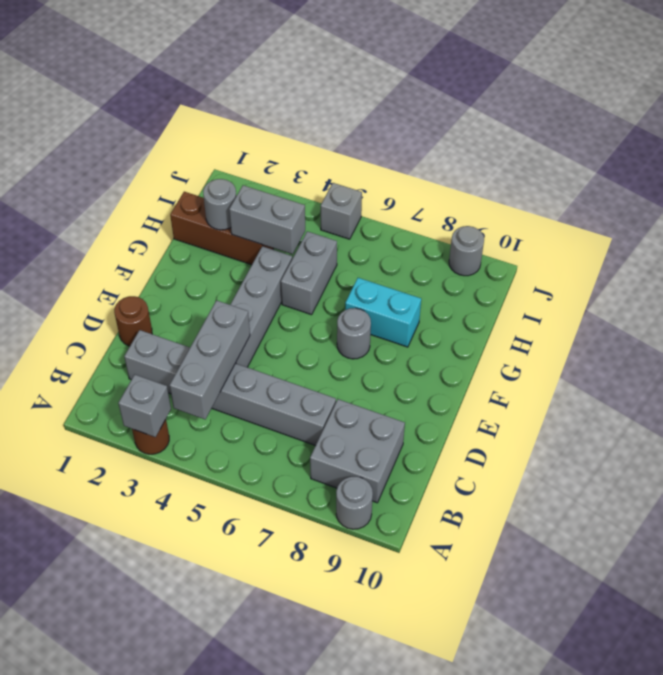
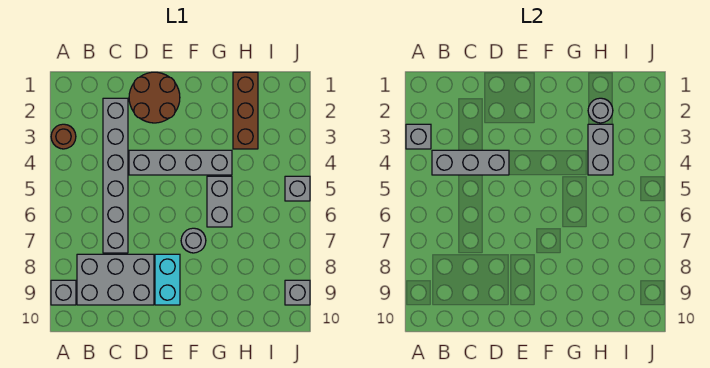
grey round brick A9 level 1 -> grey brick A9 level 1
grey brick B8:C9 level 1 -> grey brick B8:D9 level 1
brown round brick D1 level 1 -> brown round brick D1:E2 level 1
grey brick G5:H5 level 1 -> grey brick G5:G6 level 1
cyan brick G7:G8 level 1 -> cyan brick E8:E9 level 1
grey round brick J9 level 1 -> grey brick J9 level 1

